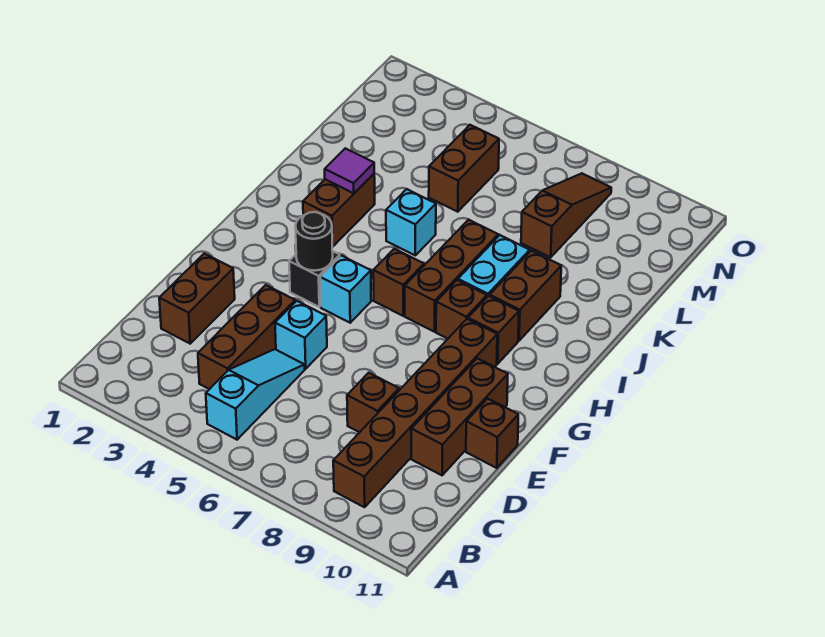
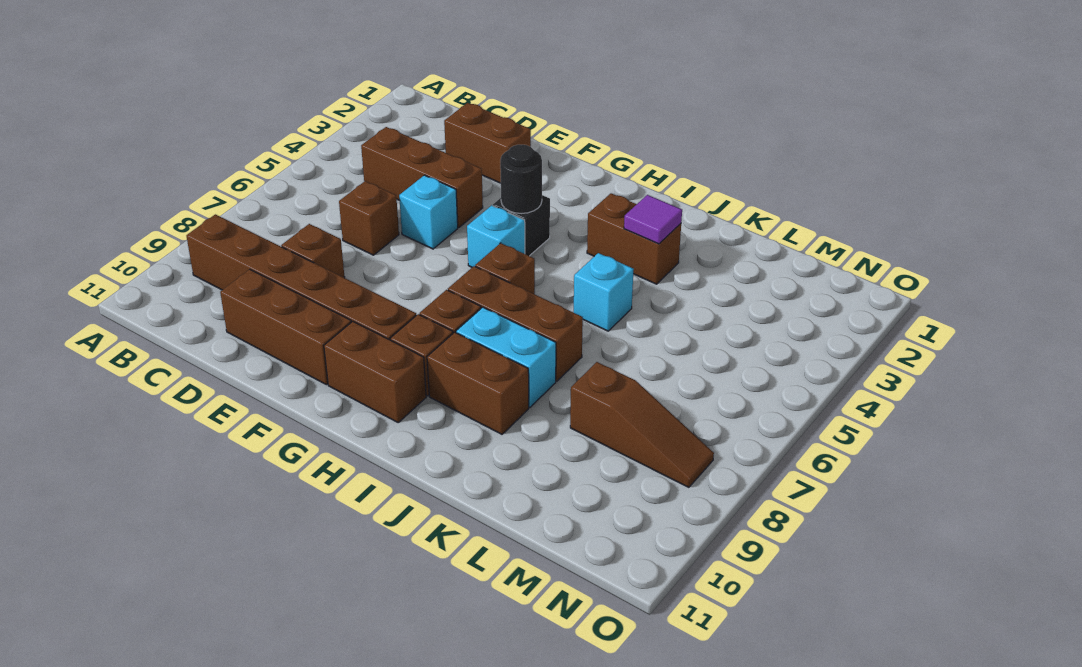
cyan slope B5:D5 level 1 top B -> none
brown brick E11 level 1 -> brown brick D6 level 1
brown brick L5:M5 level 1 -> brown brick G10:H10 level 1

